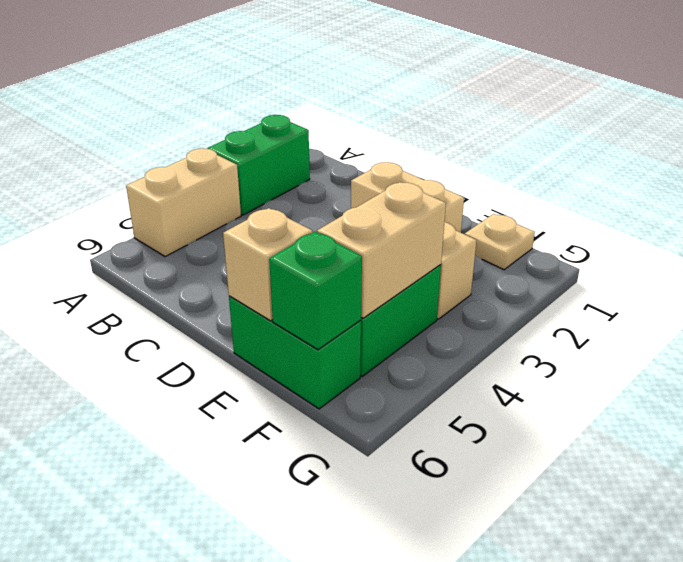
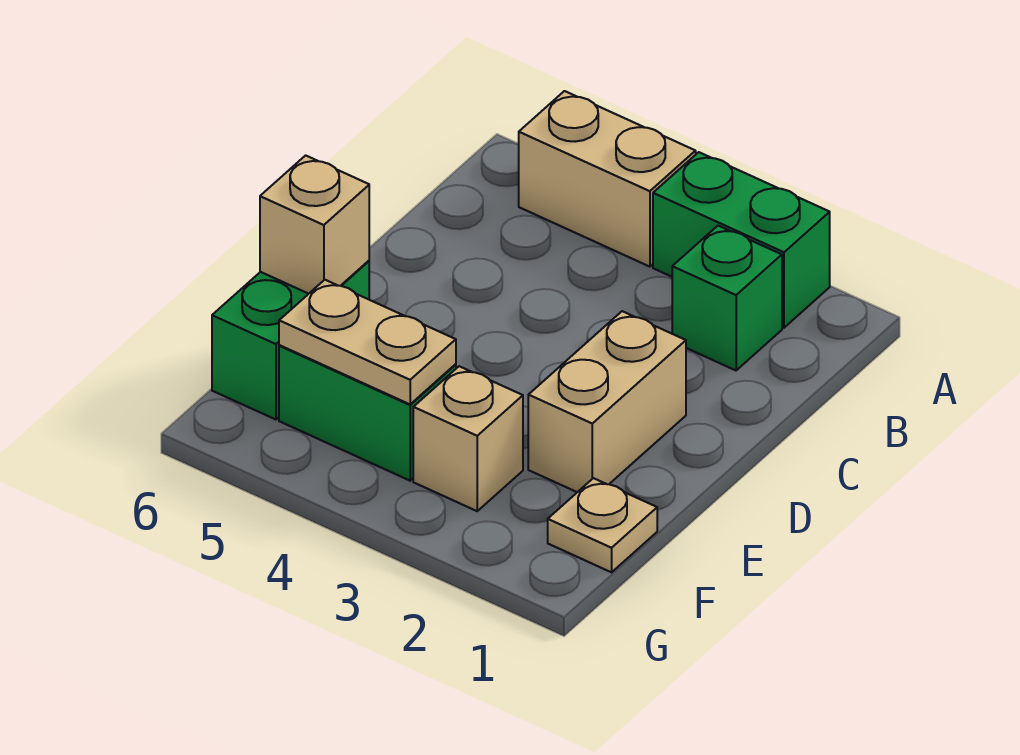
tan brick F4:F5 level 2 -> tan plate F4:F5 level 2
green brick F6 level 2 -> green brick B2 level 1

